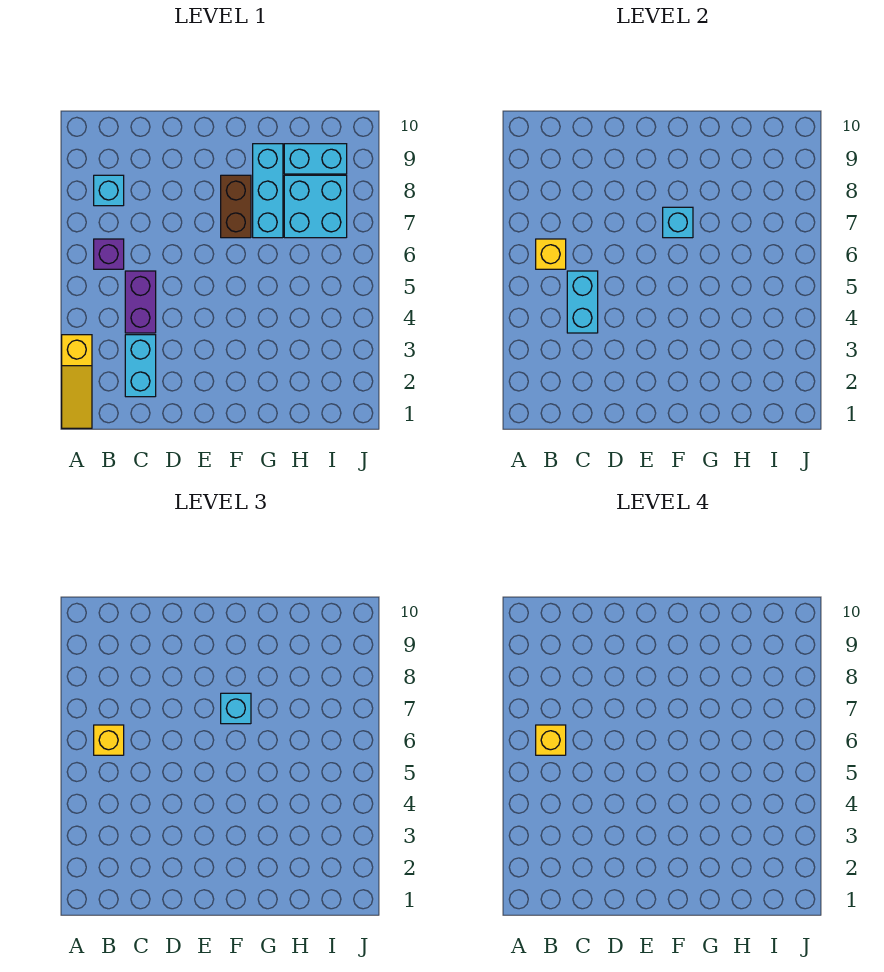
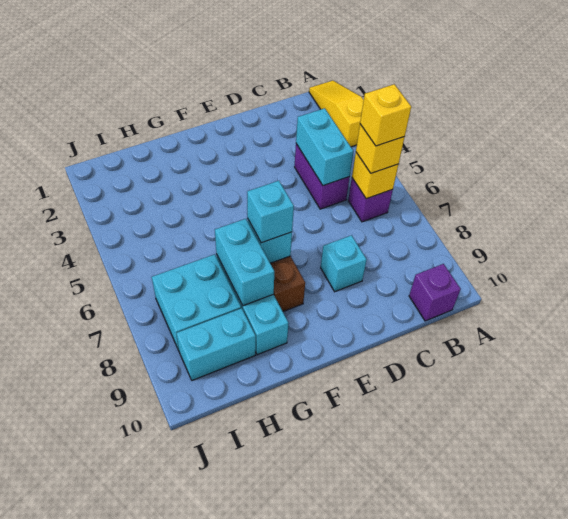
cyan brick B8 level 1 -> cyan brick D8 level 1
none -> purple brick B10 level 1
cyan brick C2:C3 level 1 -> cyan brick G7:G8 level 2

